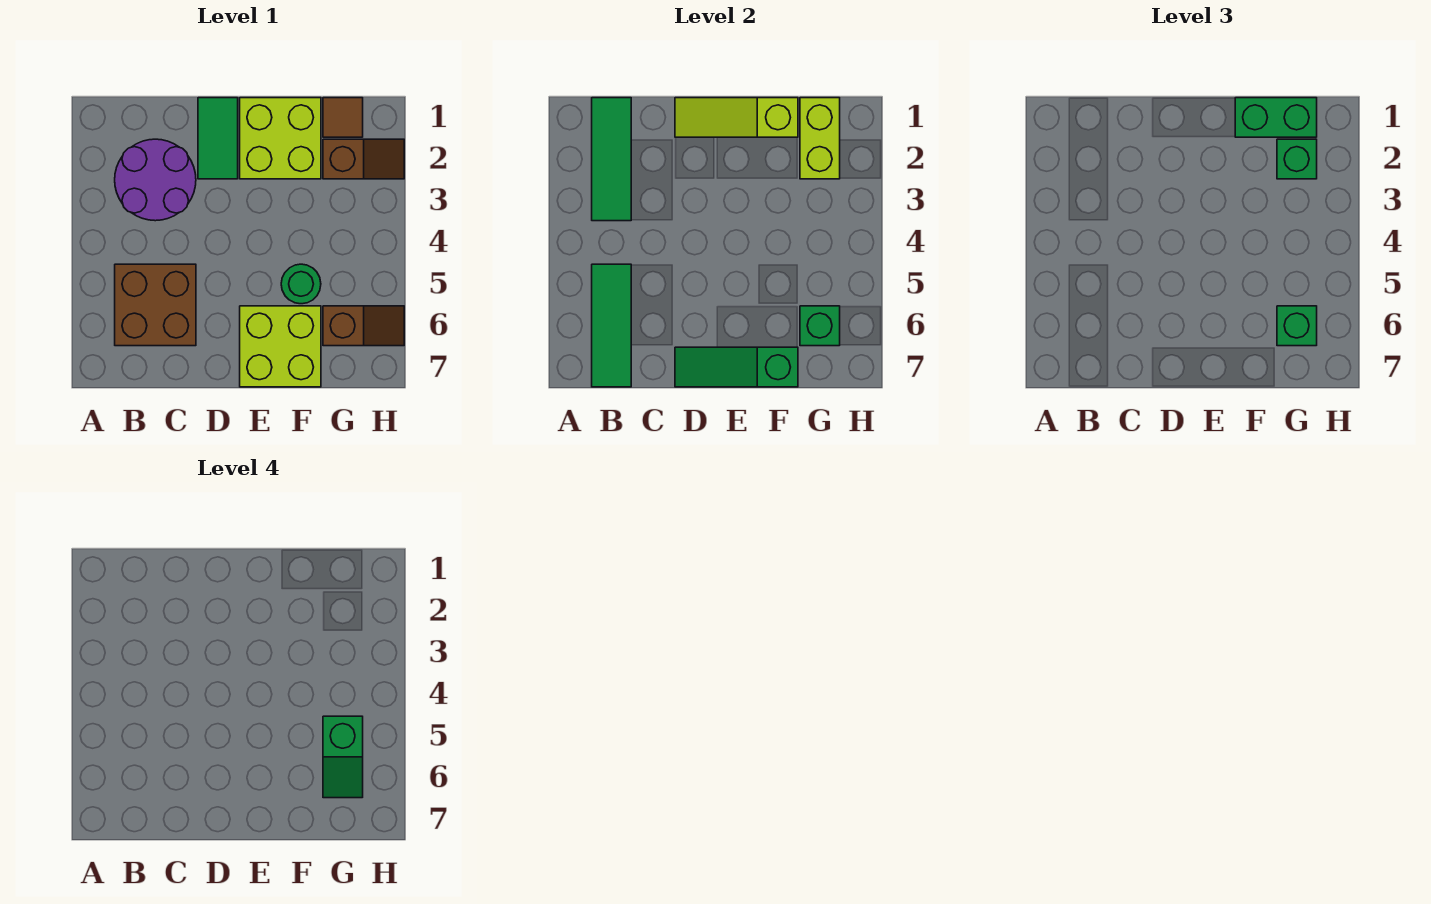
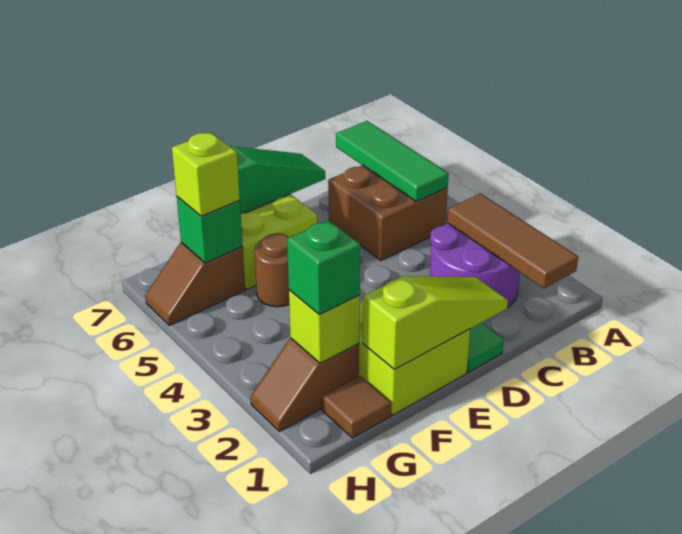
green tile B1:B3 level 2 -> brown tile B1:B3 level 2
green brick F1:G1 level 3 -> none
green round brick F5 level 1 -> brown round brick F5 level 1
lime brick G1:G2 level 2 -> lime brick G2 level 2
green slope G5:G6 level 4 top 5 -> none
green brick G6 level 3 -> lime brick G6 level 3

